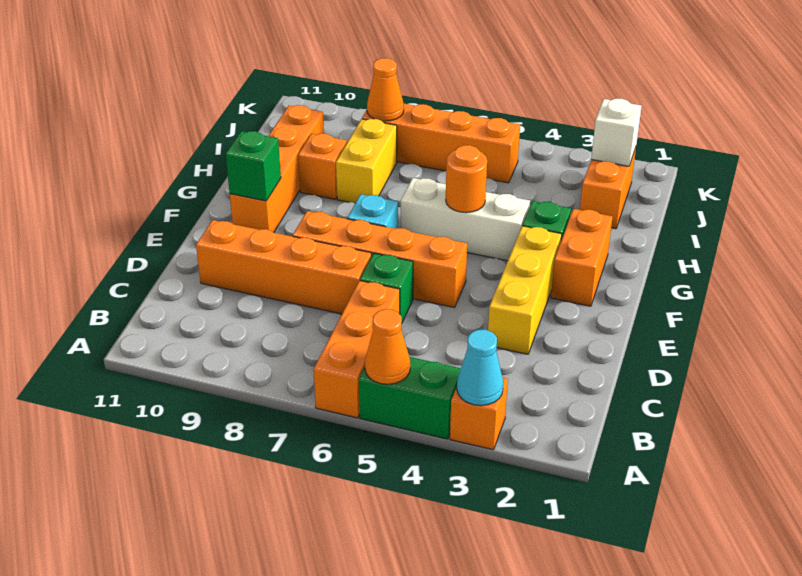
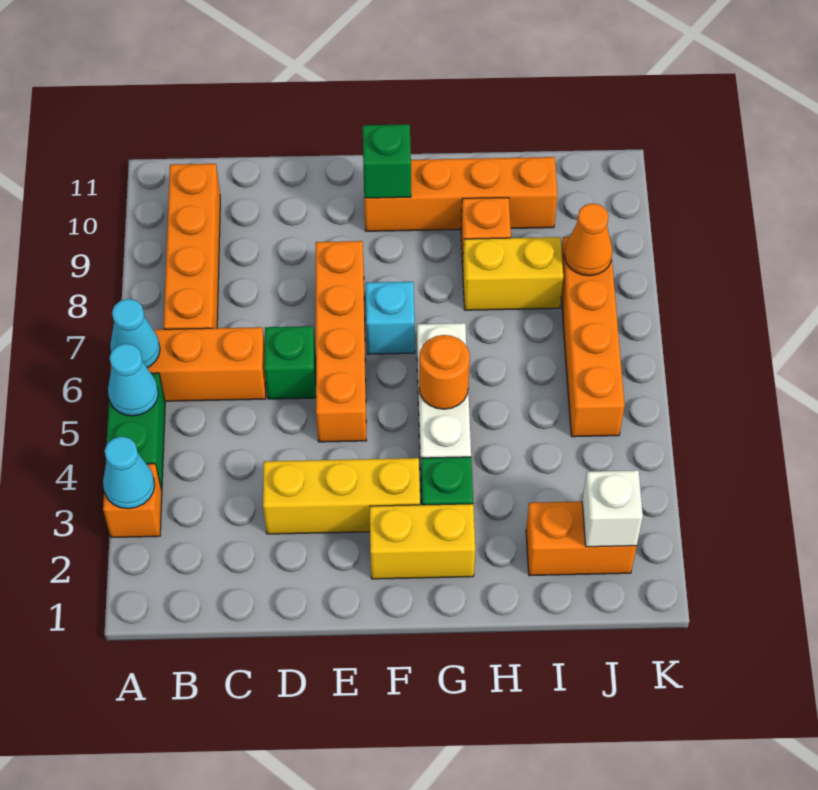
orange cone A5 level 2 -> cyan cone A5 level 2
none -> cyan cone A6 level 2
orange brick D7:D10 level 1 -> orange brick B7:B10 level 1
orange brick F2:G2 level 1 -> yellow brick F2:G2 level 1

